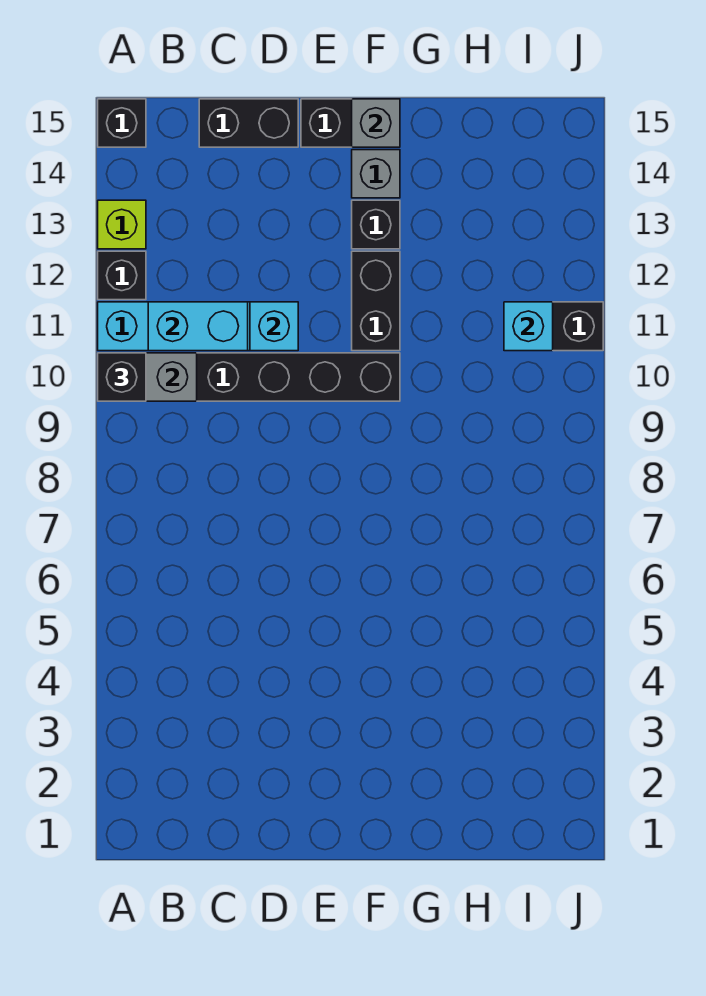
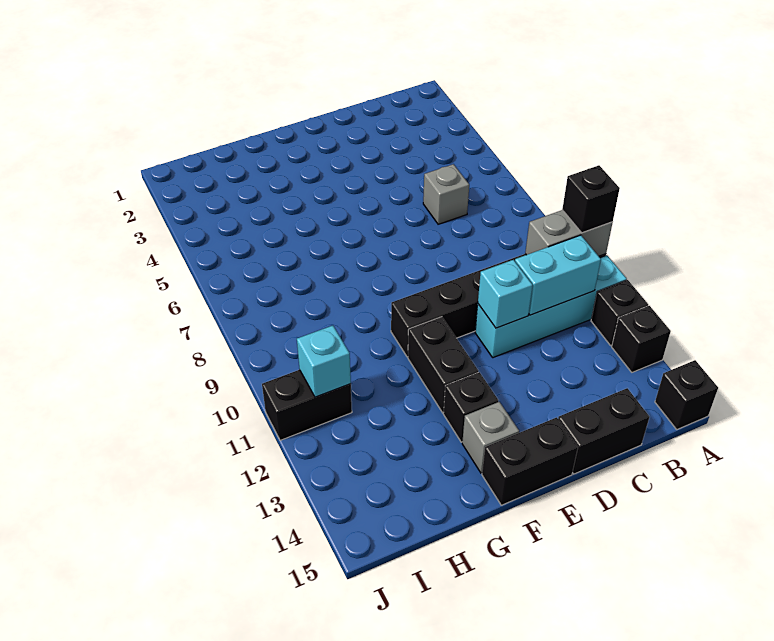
lime brick A13 level 1 -> black brick A13 level 1
grey brick F15 level 2 -> grey brick C6 level 1

